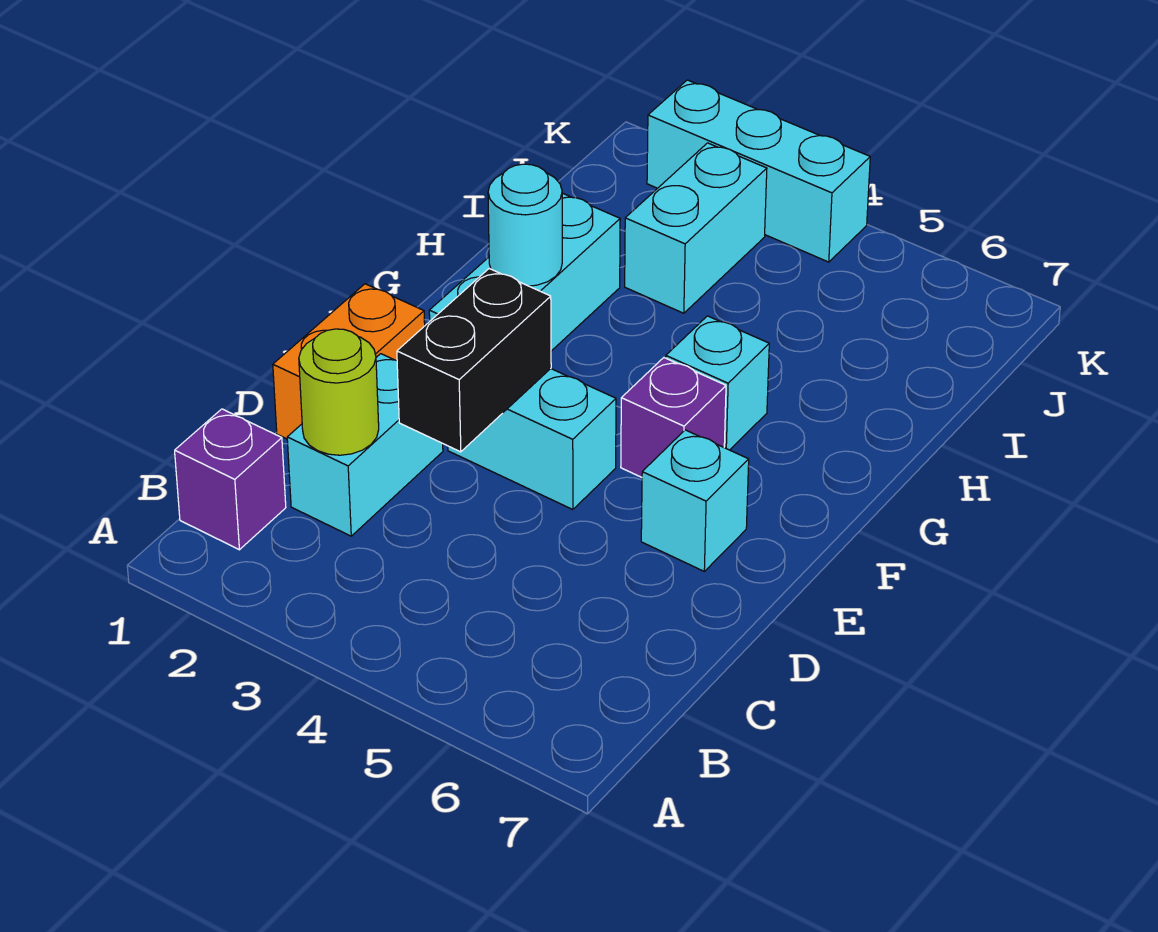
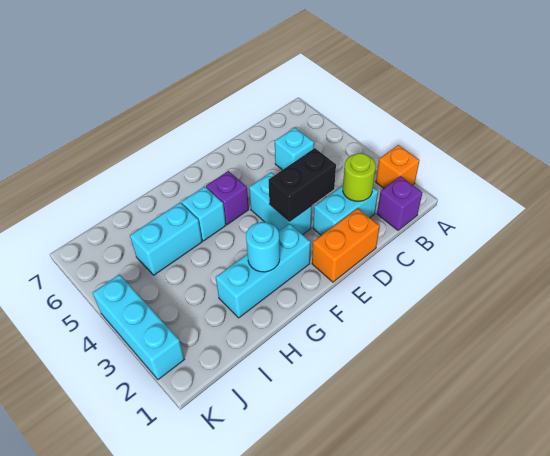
none -> orange brick A2 level 1
cyan brick E6 level 1 -> cyan brick C5 level 1
cyan brick I3:J3 level 1 -> cyan brick H5:I5 level 1

